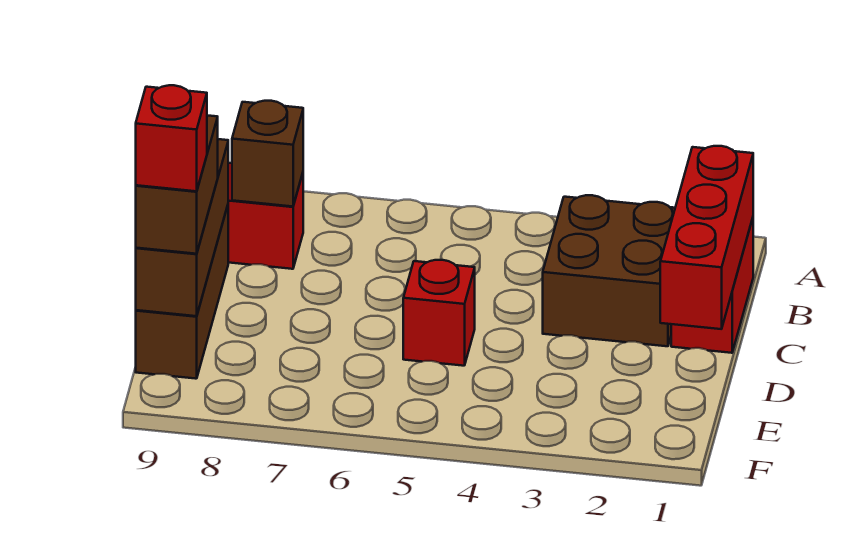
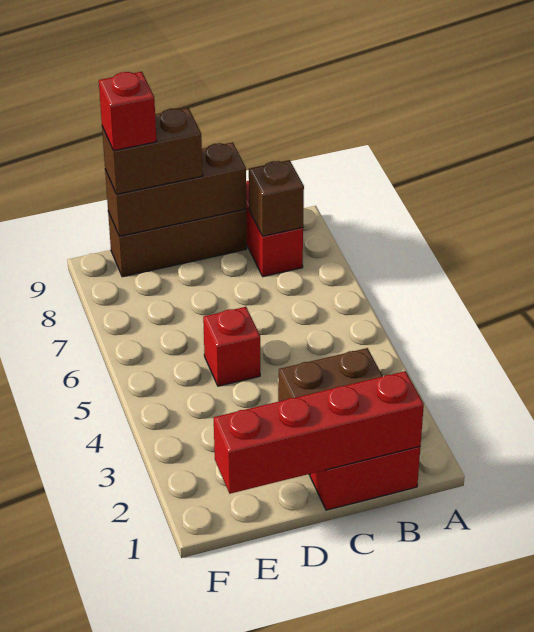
red brick B1:D1 level 2 -> red brick B1:E1 level 2

